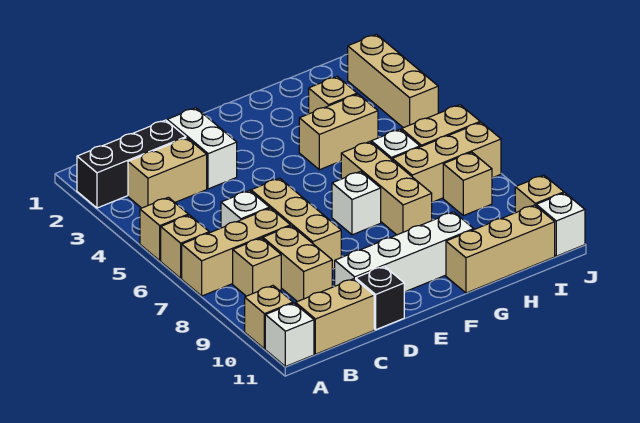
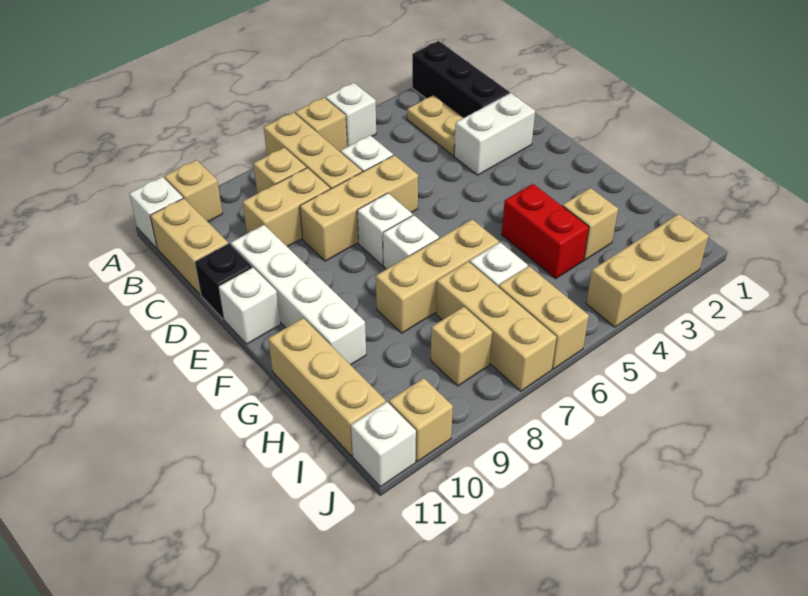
tan brick A5 level 1 -> white brick A5 level 1
tan brick B3:C3 level 1 -> tan plate B3:C3 level 1
none -> white brick E7 level 1
none -> white brick E11 level 1
tan brick G4:H4 level 1 -> red brick G4:H4 level 1

